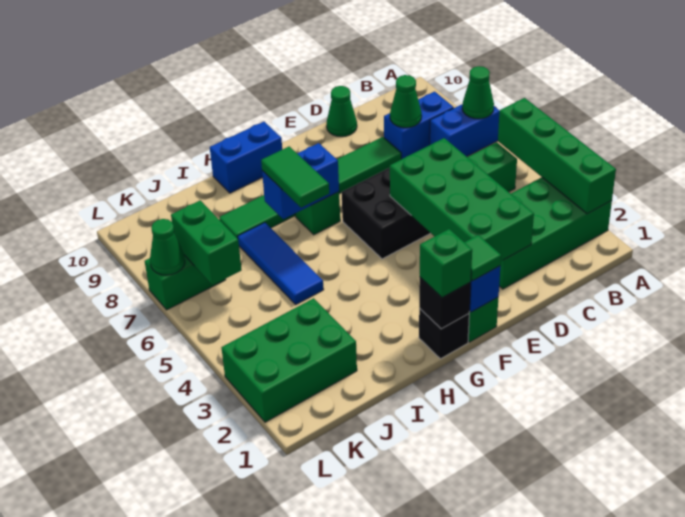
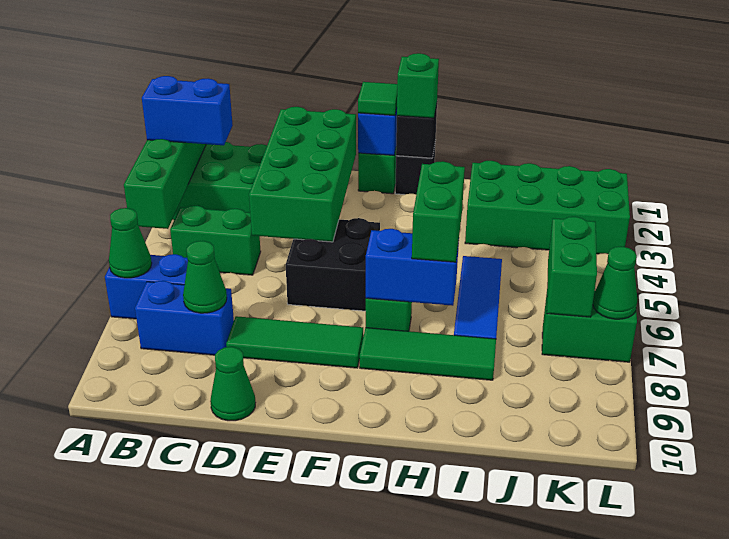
blue brick G10:H10 level 1 -> blue brick A3:B3 level 3
green tile H6:H7 level 3 -> green brick H6:H7 level 3
green brick J2:L3 level 1 -> green brick I2:L3 level 1

